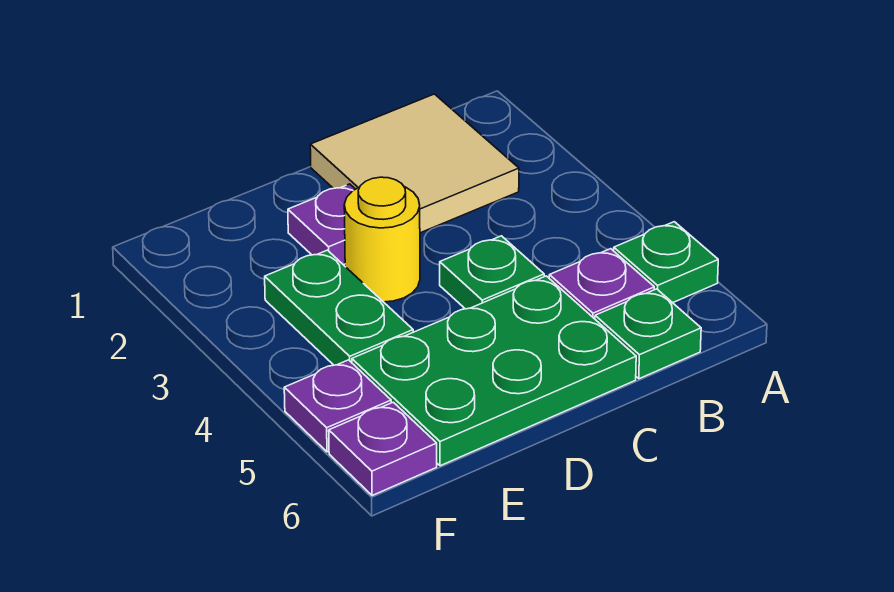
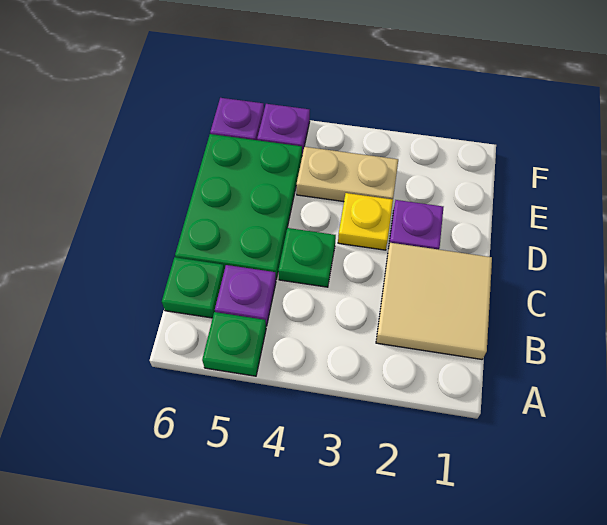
yellow round brick D3 level 1 -> yellow plate D3 level 1
green plate E3:E4 level 1 -> tan plate E3:E4 level 1

